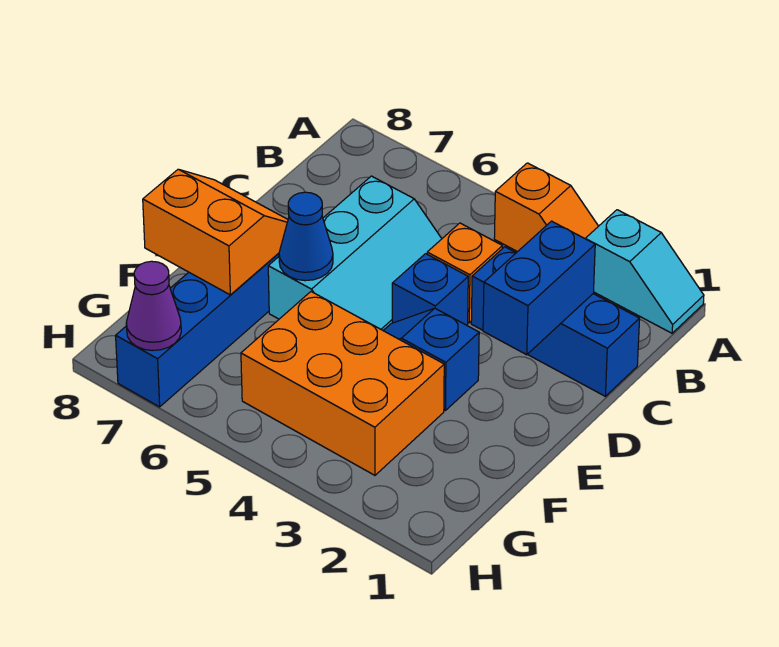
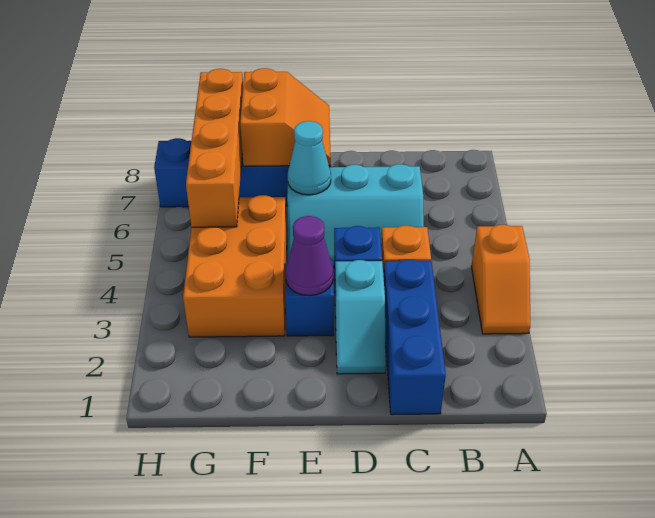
cyan slope A1:A2 level 1 top 2 -> cyan slope D2:D3 level 1 top 3
blue brick C2:D2 level 2 -> none
blue cone E6 level 2 -> cyan cone E6 level 2
none -> orange brick G5:G8 level 2
purple cone H7 level 2 -> purple cone E3 level 2

